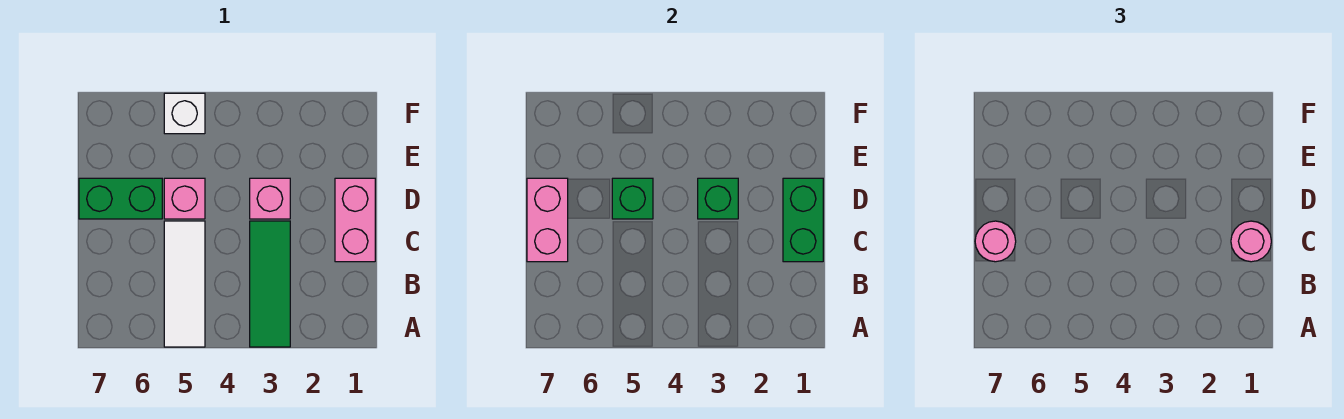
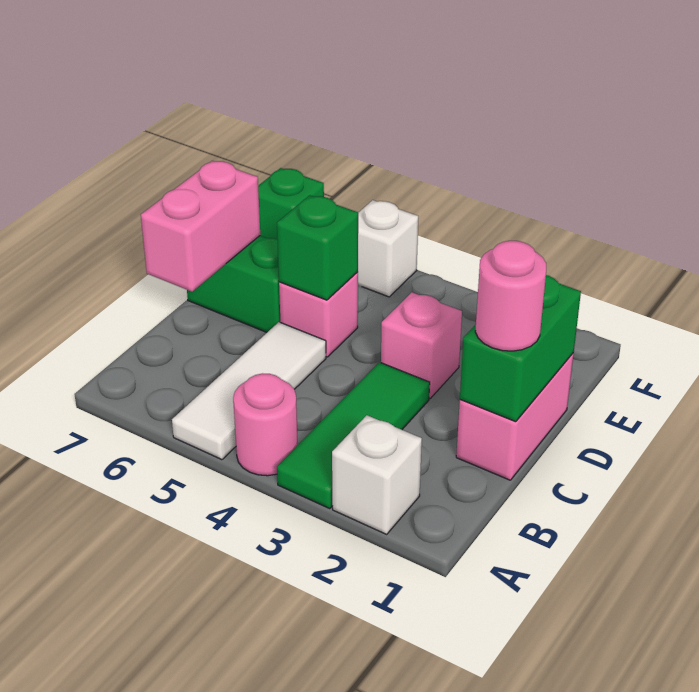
none -> white brick A2 level 1
pink round brick C7 level 3 -> pink round brick A4 level 1
green brick D3 level 2 -> green brick F7 level 1

